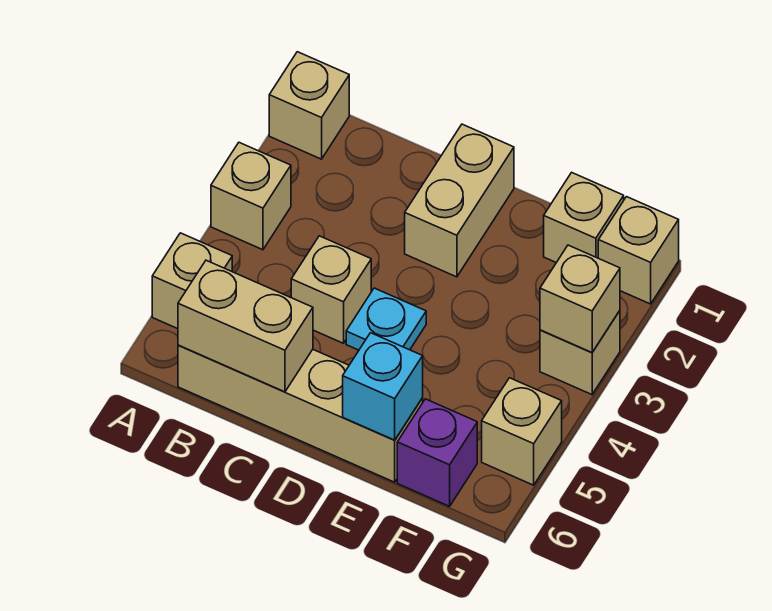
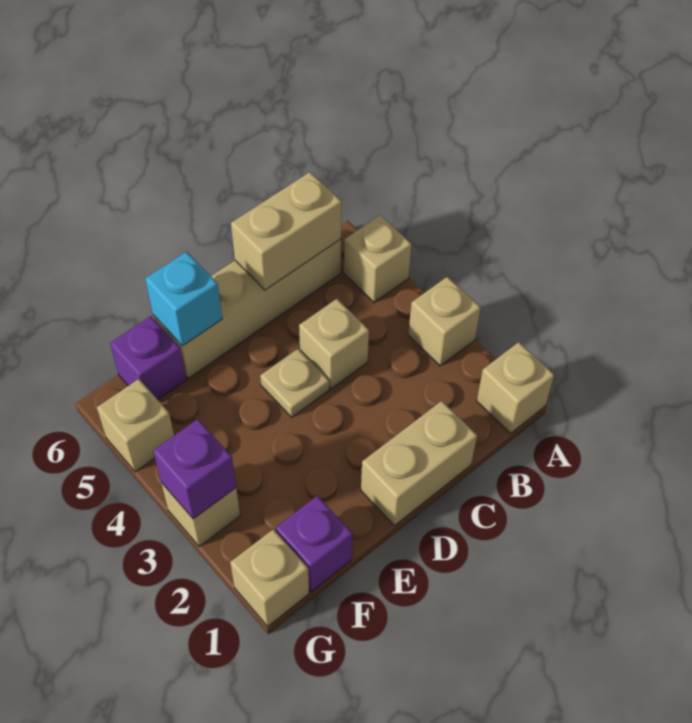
tan brick D1:D2 level 1 -> tan brick C1:D1 level 1
cyan plate D4 level 1 -> tan plate D4 level 1
tan brick F1 level 1 -> purple brick F1 level 1
tan brick G3 level 2 -> purple brick G3 level 2

